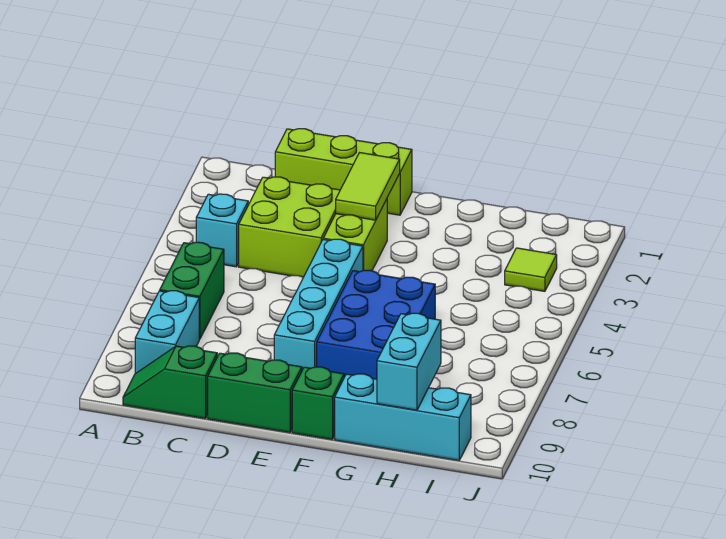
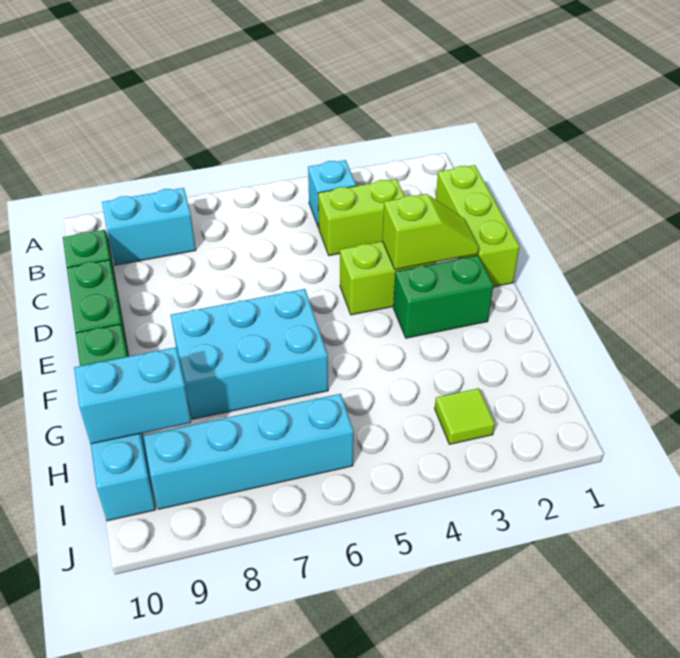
green brick B6:B7 level 1 -> green brick F2:F3 level 1
lime brick C3:D4 level 1 -> lime brick C3:C4 level 1
lime tile E2:E3 level 2 -> lime slope E2:E3 level 2 top 3
cyan brick E5:E8 level 1 -> cyan brick I6:I9 level 1
blue brick F6:G8 level 1 -> cyan brick F6:G8 level 1

